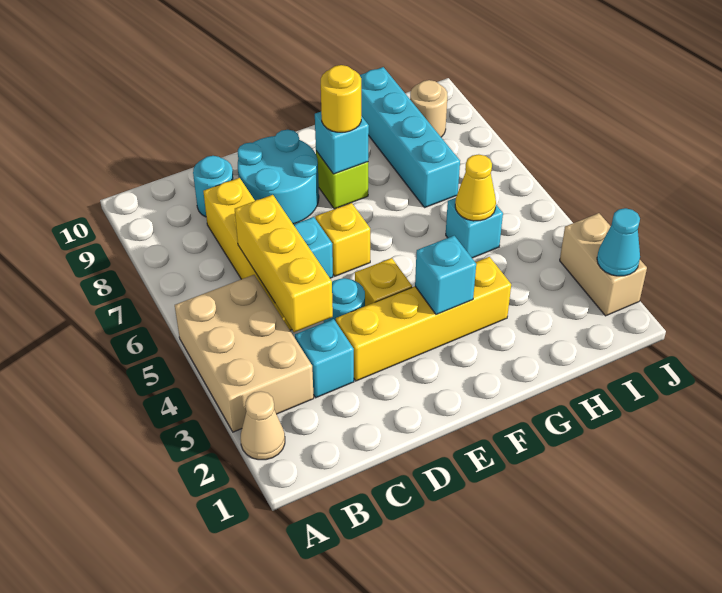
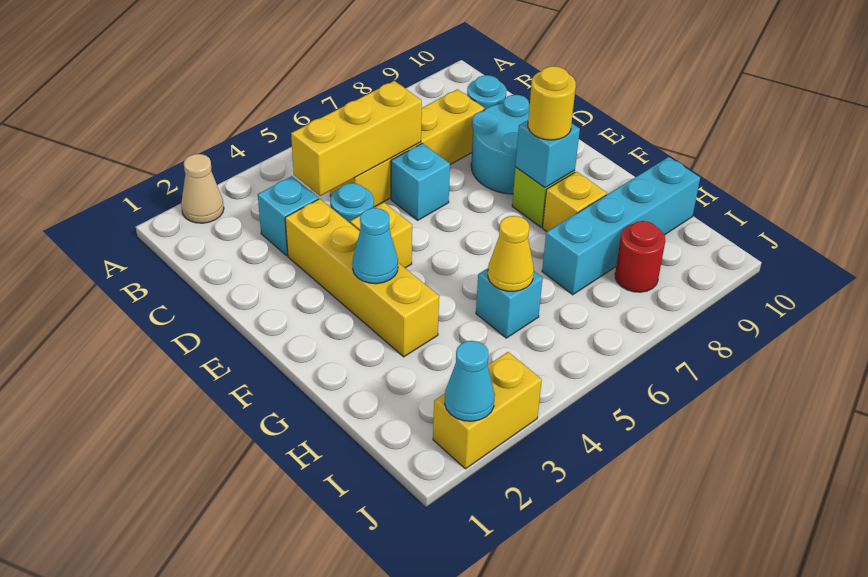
tan brick A3:B5 level 1 -> none
yellow brick E6 level 1 -> yellow brick G8 level 1
cyan brick F3 level 2 -> cyan cone F3 level 2
none -> red round brick I8 level 1
tan round brick I9 level 1 -> none
tan brick J2:J3 level 1 -> yellow brick J2:J3 level 1

